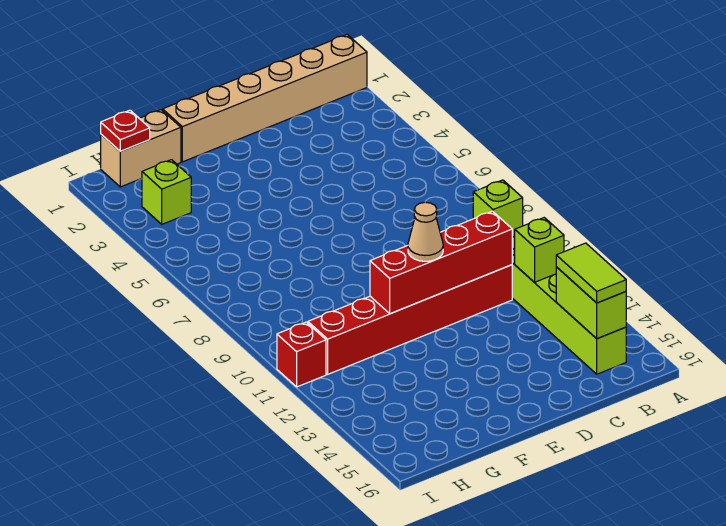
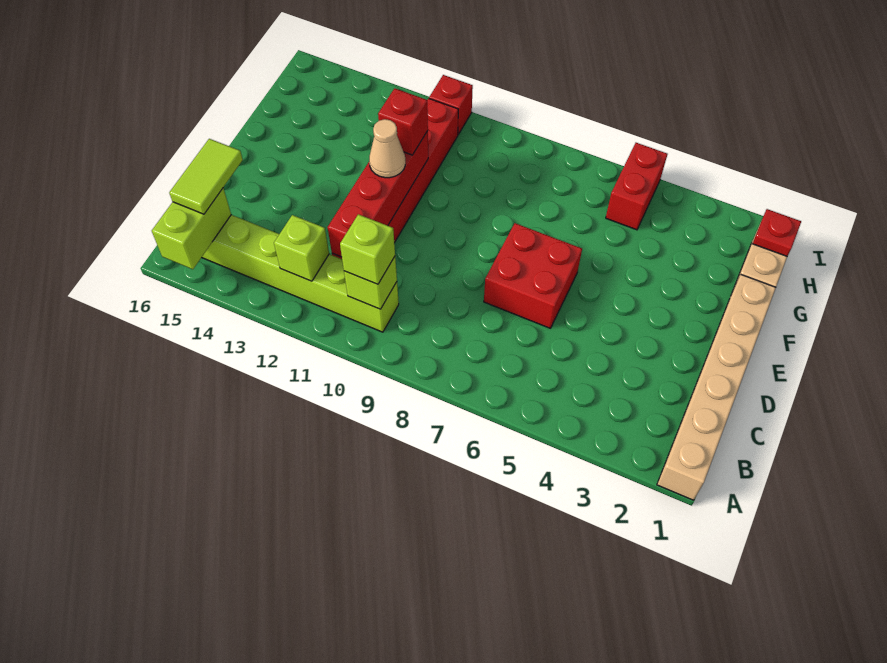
lime brick B14:B15 level 2 -> lime brick A15:B15 level 2
lime tile B14:B15 level 3 -> lime tile B15:C15 level 3
none -> red brick D6:E7 level 1
none -> red brick F11 level 3
lime brick H3 level 1 -> lime brick B10 level 3
none -> red brick H5:I5 level 1

